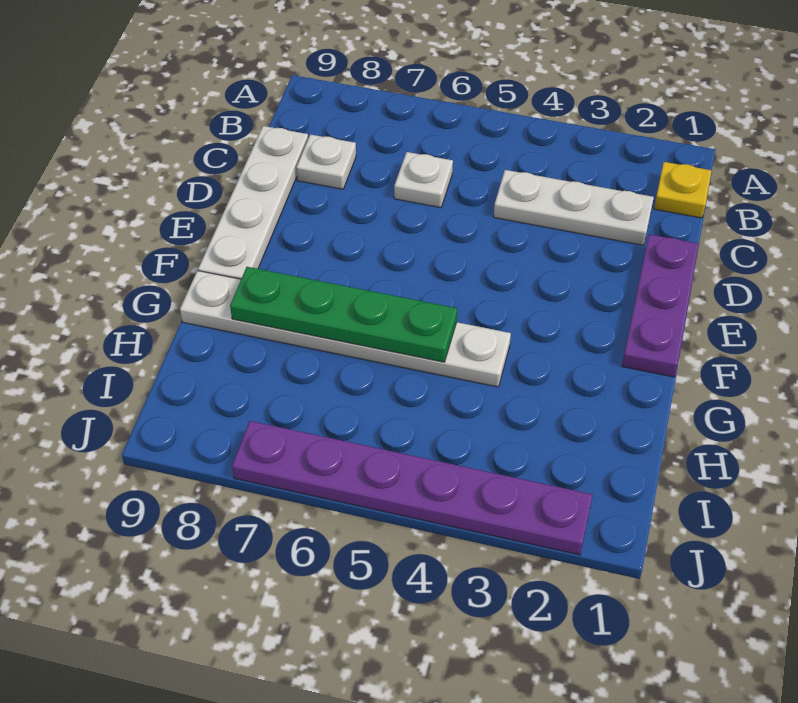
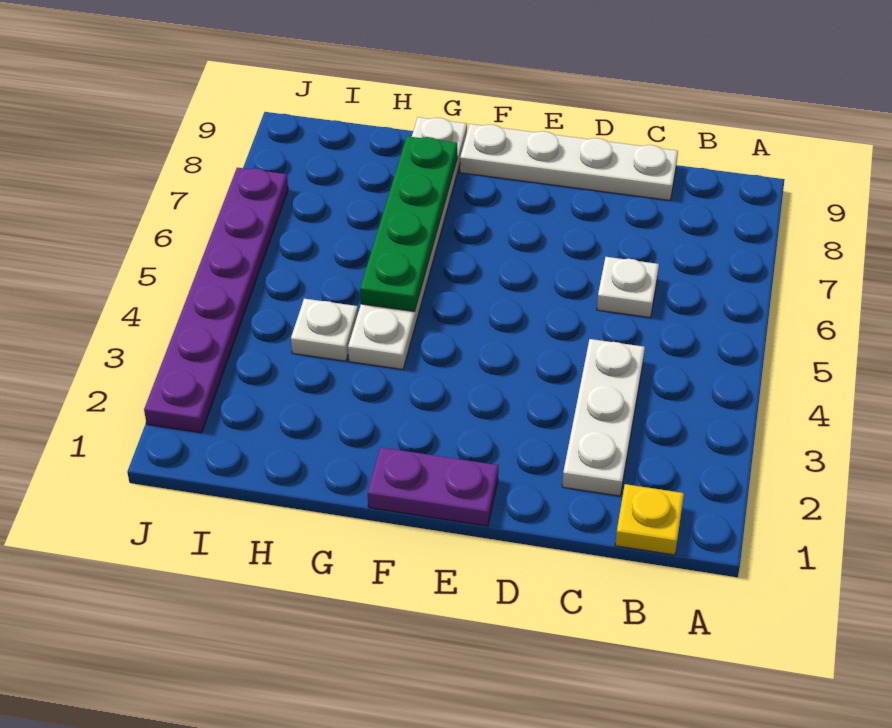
white plate C8 level 1 -> white plate H4 level 1
purple plate D1:F1 level 1 -> purple plate E1:F1 level 1

